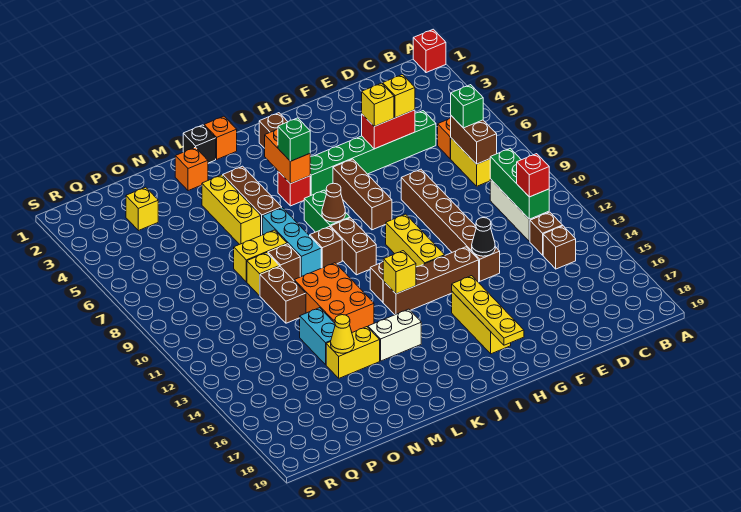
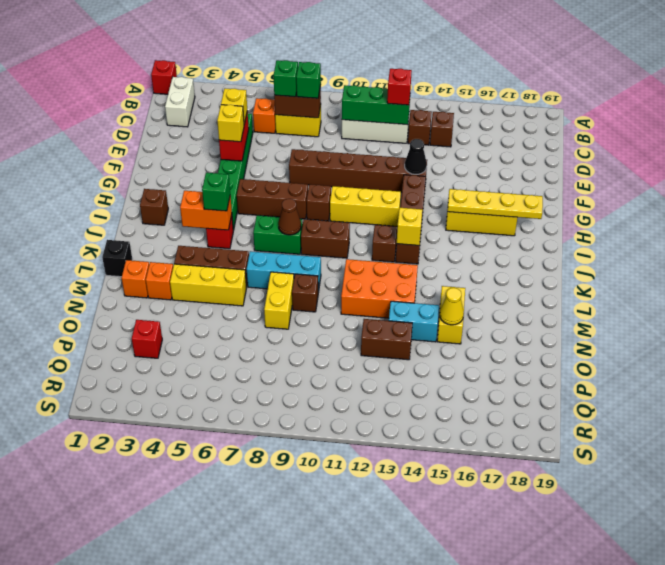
none -> green brick C8 level 3
orange brick K1 level 1 -> orange brick M3 level 1
brown brick K9 level 1 -> brown brick H9 level 1
white brick K15:L15 level 1 -> white brick B2:C2 level 1
yellow brick N9 level 1 -> none
brown brick N10:N11 level 1 -> brown brick O12:O13 level 1
yellow brick P3 level 1 -> red brick P3 level 1

